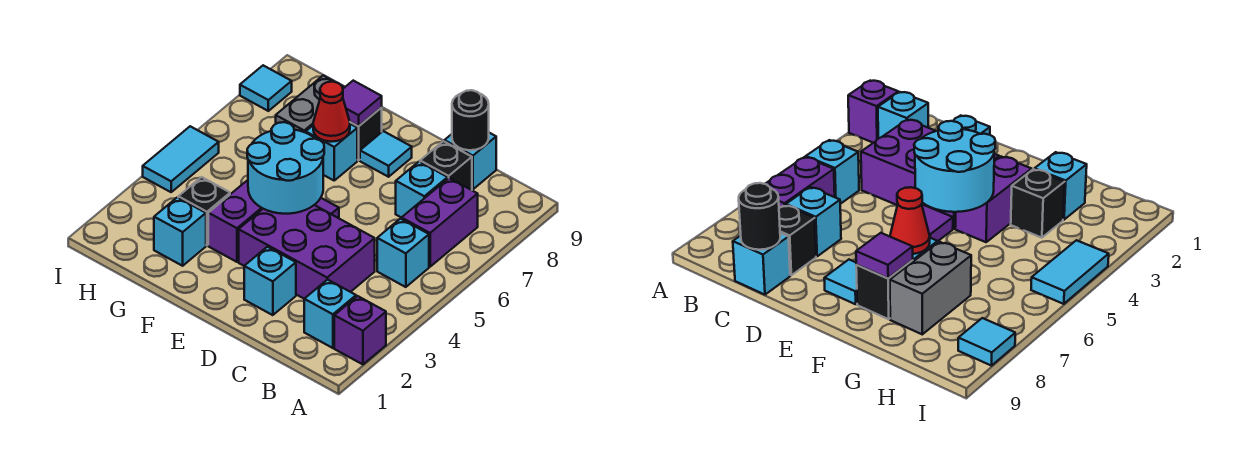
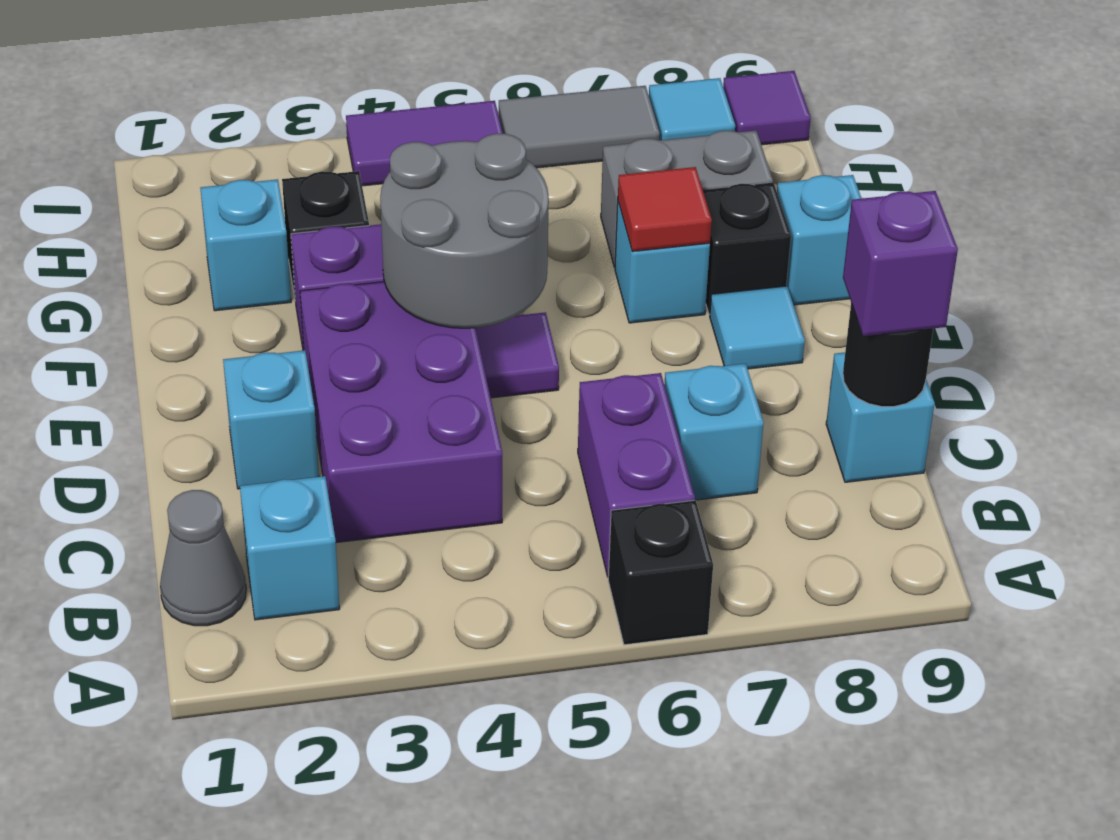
purple brick A2 level 1 -> purple brick C9 level 3
none -> grey cone B1 level 1
cyan brick B5 level 1 -> cyan brick F9 level 1
purple brick B6:B7 level 1 -> purple brick B6:C6 level 1
black brick C8 level 1 -> black brick A6 level 1
cyan round brick E4:F5 level 2 -> grey round brick E4:F5 level 2
red cone F7 level 2 -> red tile F7 level 2
purple tile F8 level 2 -> purple tile I9 level 1
cyan tile I4:I5 level 1 -> purple tile I4:I5 level 1
none -> grey tile I6:I7 level 1

